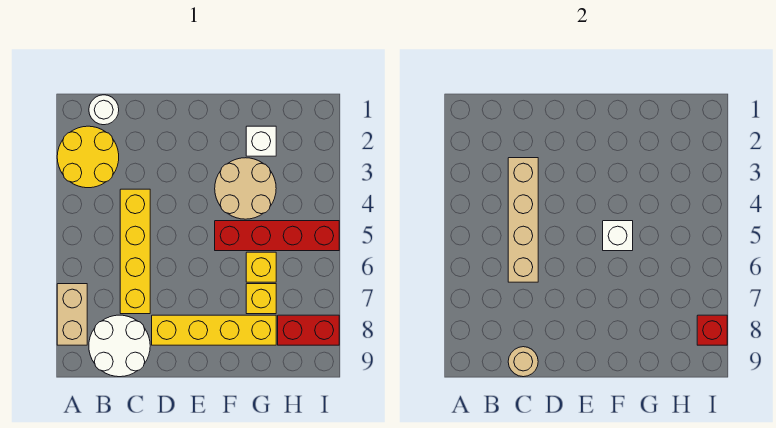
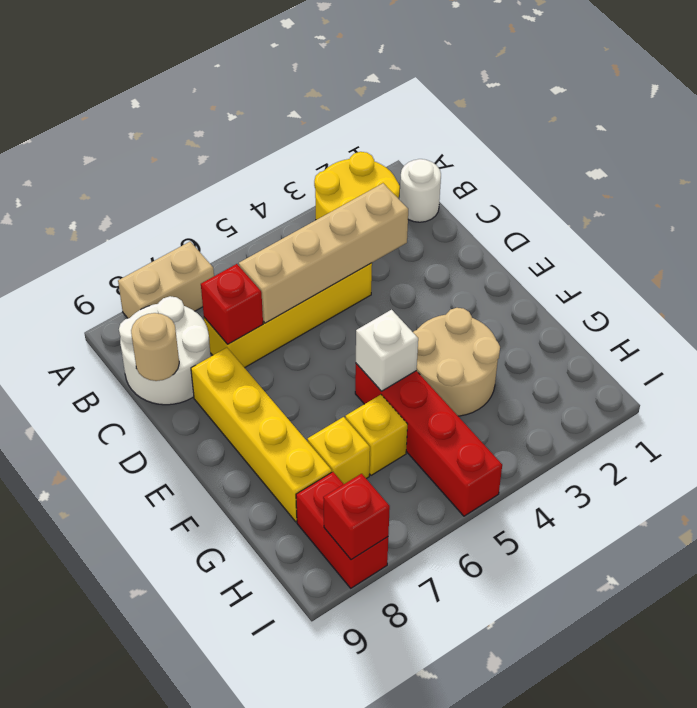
none -> red brick C7 level 2
white brick G2 level 1 -> none

